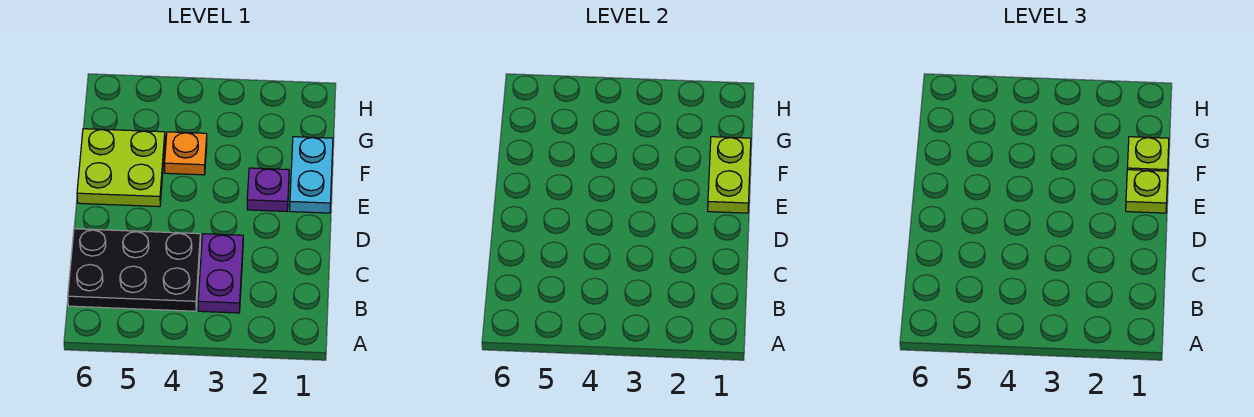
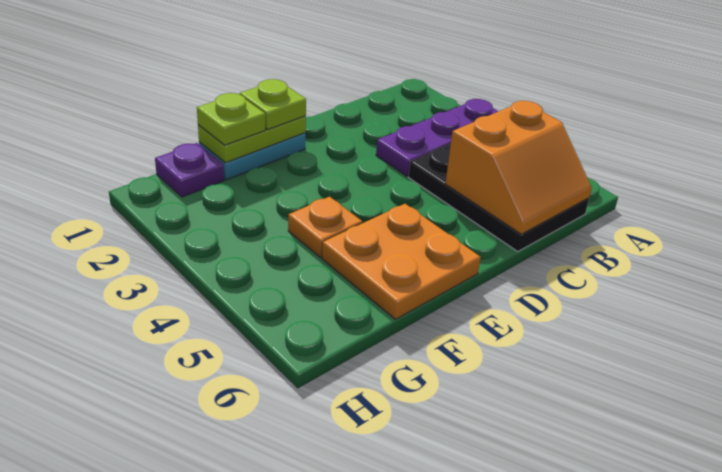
purple plate B3:C3 level 1 -> purple plate A3:C3 level 1
none -> orange slope B5:C6 level 2 top 5
purple plate E2 level 1 -> purple plate G1 level 1
lime plate E5:F6 level 1 -> orange plate E5:F6 level 1

